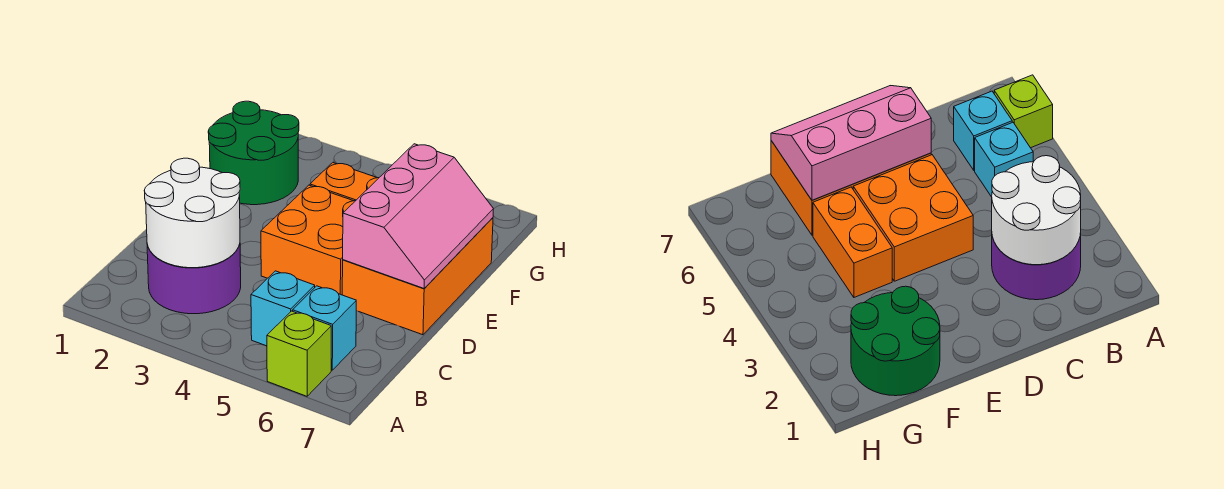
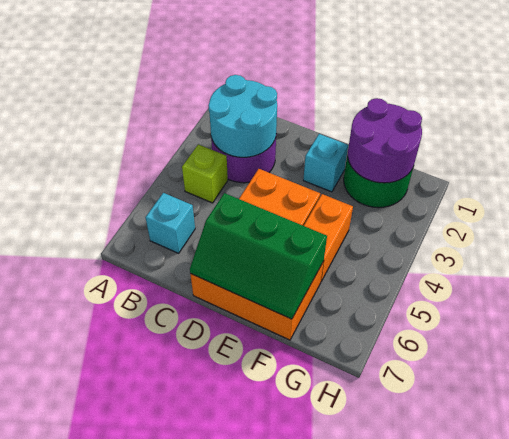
lime brick A6 level 1 -> lime brick B4 level 1
white round brick B2:C3 level 2 -> cyan round brick B2:C3 level 2
cyan brick B5 level 1 -> cyan brick E2 level 1
pink slope D6:F7 level 2 top 6 -> green slope D6:F7 level 2 top 6
none -> purple round brick F1:G2 level 2

